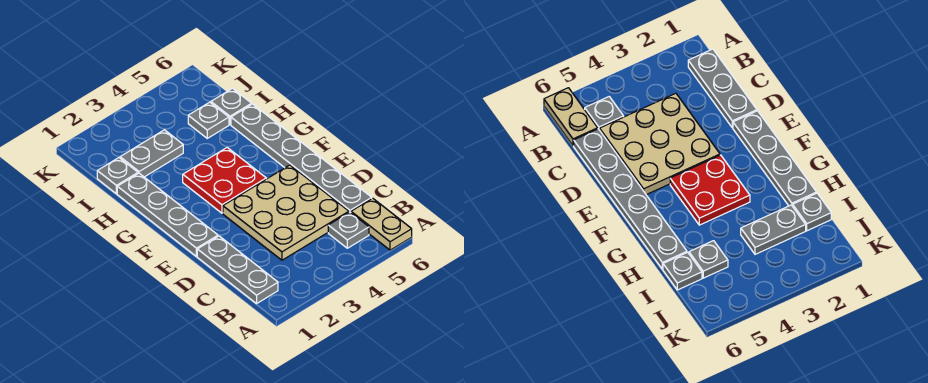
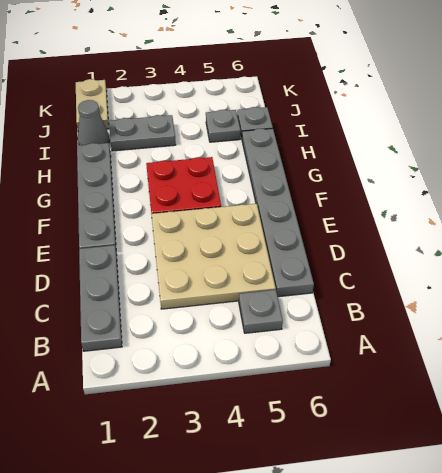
tan plate A6:B6 level 1 -> tan plate J1:K1 level 1
grey plate I1 level 1 -> grey cone I1 level 1

